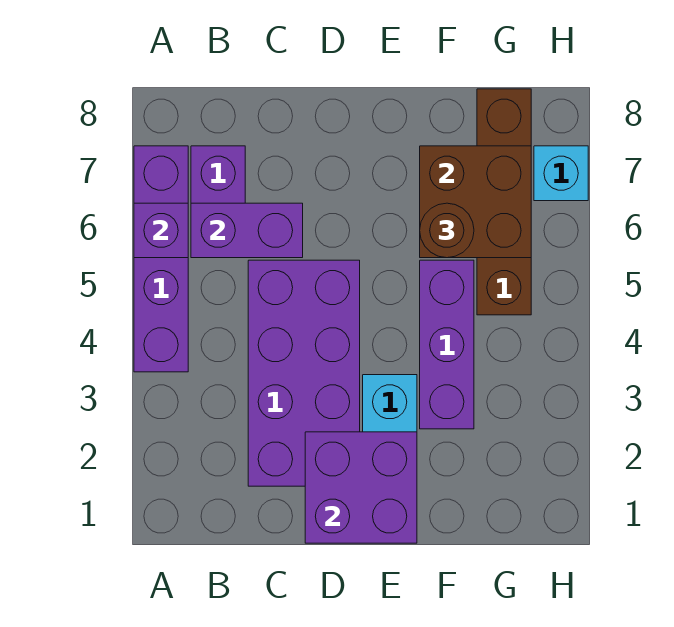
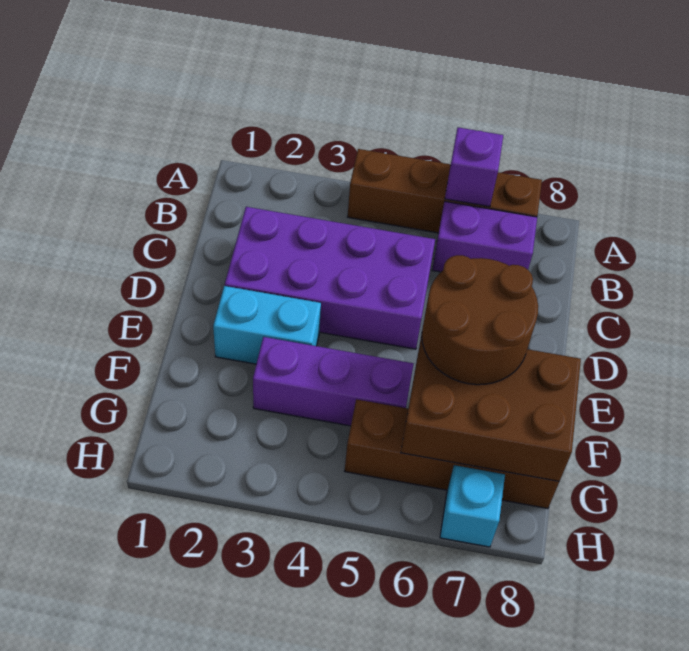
purple brick A4:A7 level 1 -> brown brick A4:A7 level 1
purple brick B6:C6 level 2 -> none
purple brick D1:E2 level 2 -> none
brown brick F6:G7 level 2 -> brown brick F6:G8 level 2
brown round brick F6 level 3 -> brown round brick E6:F7 level 3

